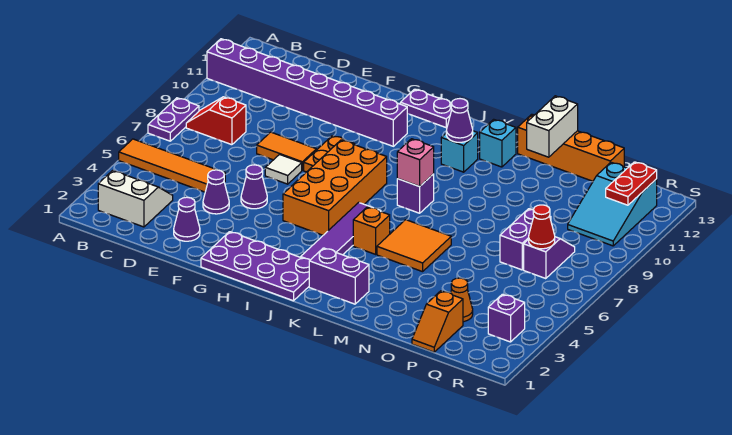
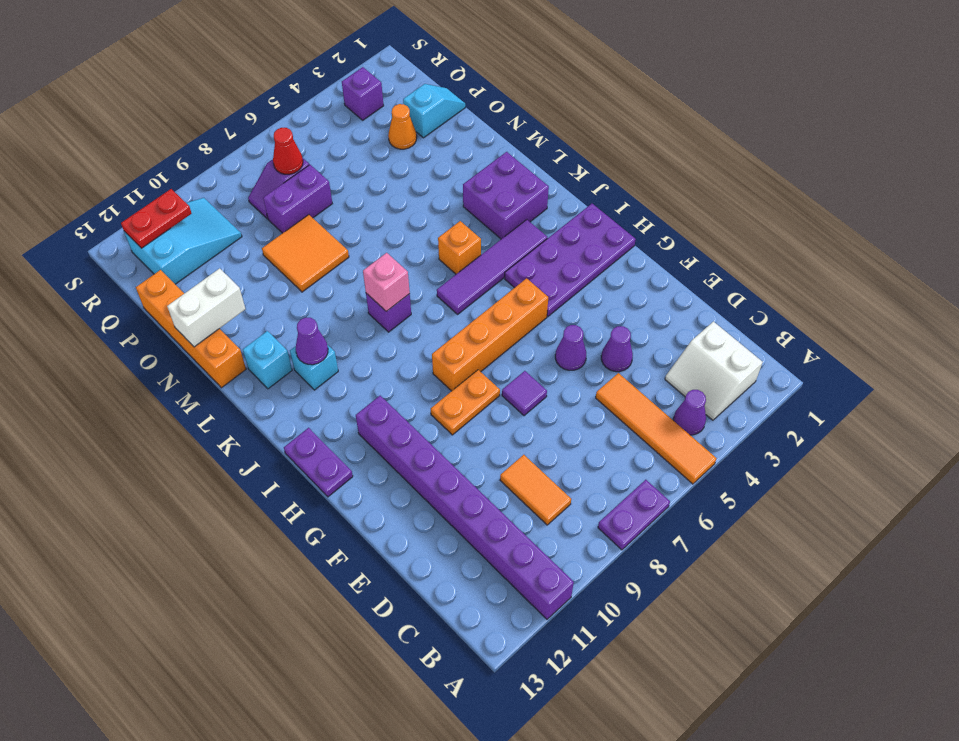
red slope B8:C8 level 1 top C -> none
purple cone E2 level 1 -> purple cone B4 level 1
orange tile E8:F8 level 1 -> orange tile C9:D9 level 1
white tile F7 level 1 -> purple tile F7 level 1
purple plate G1:J2 level 1 -> purple plate H1:I4 level 1
orange brick H5:I8 level 1 -> orange brick H5:H8 level 1
purple brick K2:L2 level 1 -> purple brick K2:L3 level 1
orange tile L5:M6 level 1 -> orange tile N8:O9 level 1
orange slope P1:P2 level 1 top 2 -> cyan slope P1:P2 level 1 top 2

